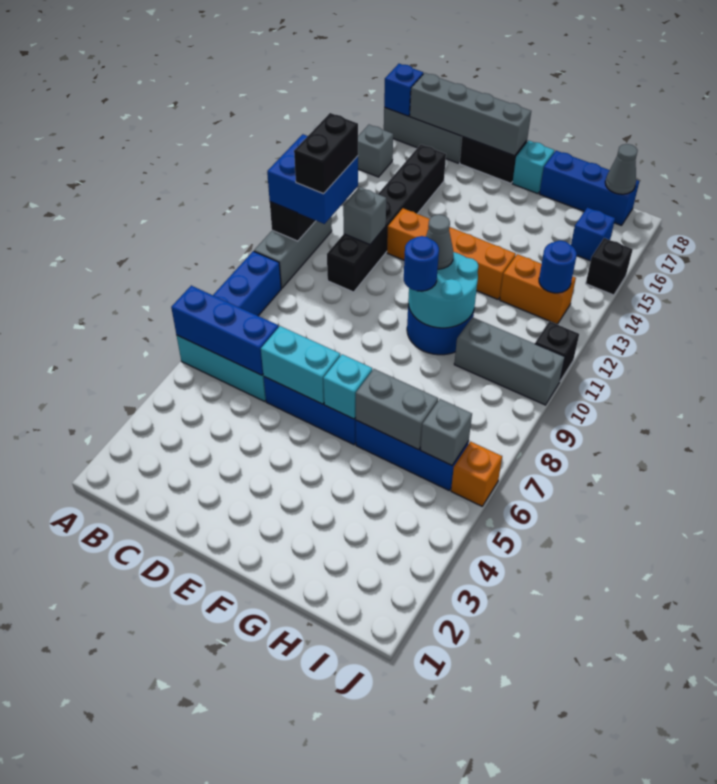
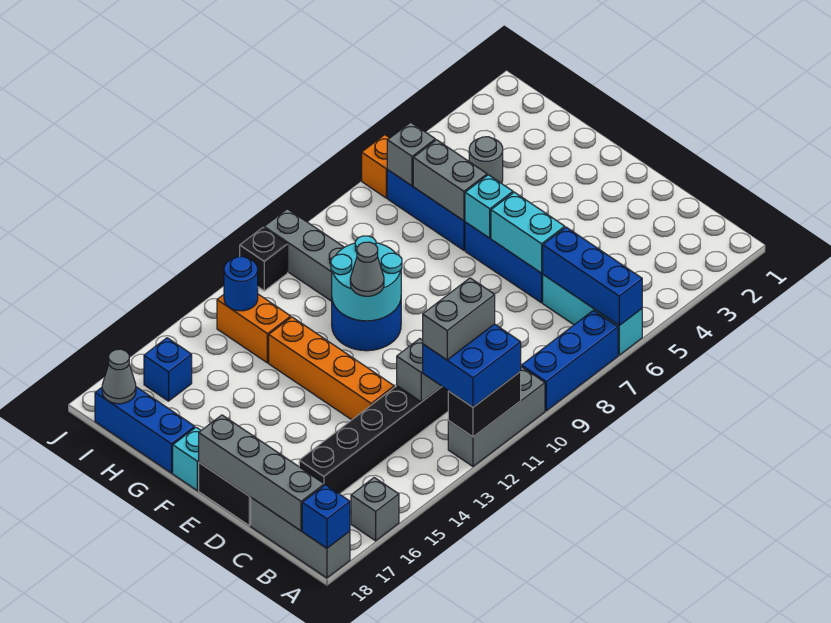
black brick B11:B12 level 4 -> grey brick B11:B12 level 4
blue round brick F10 level 3 -> none
none -> grey round brick H4 level 1
black brick J15 level 1 -> none

